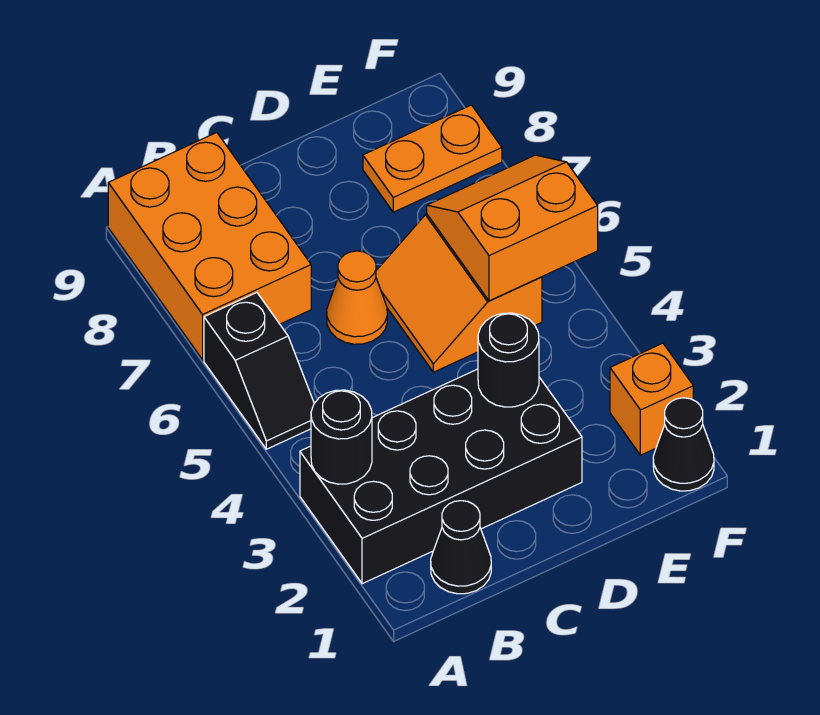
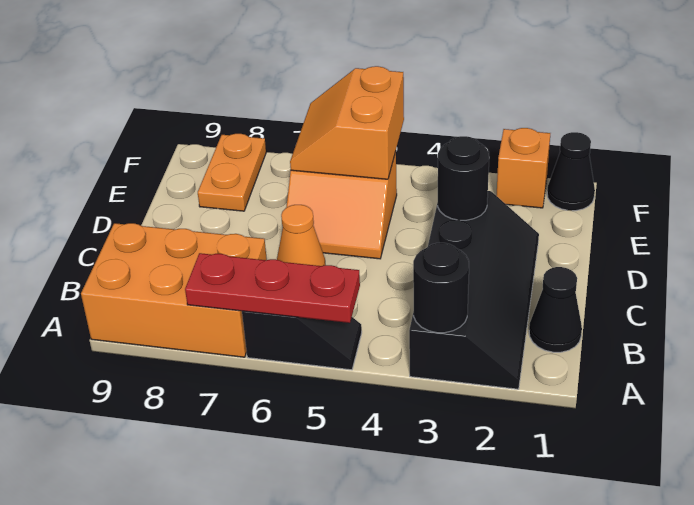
black brick A2:D3 level 1 -> black slope A2:D3 level 1 top 3
none -> red plate A5:A7 level 2

